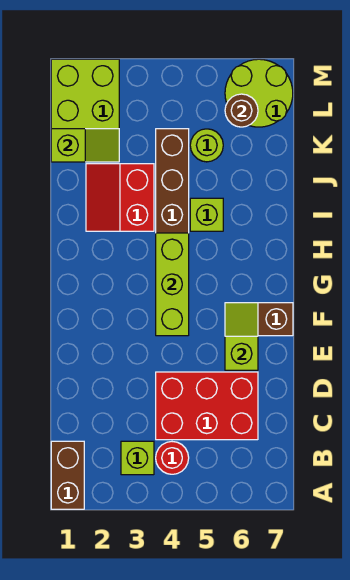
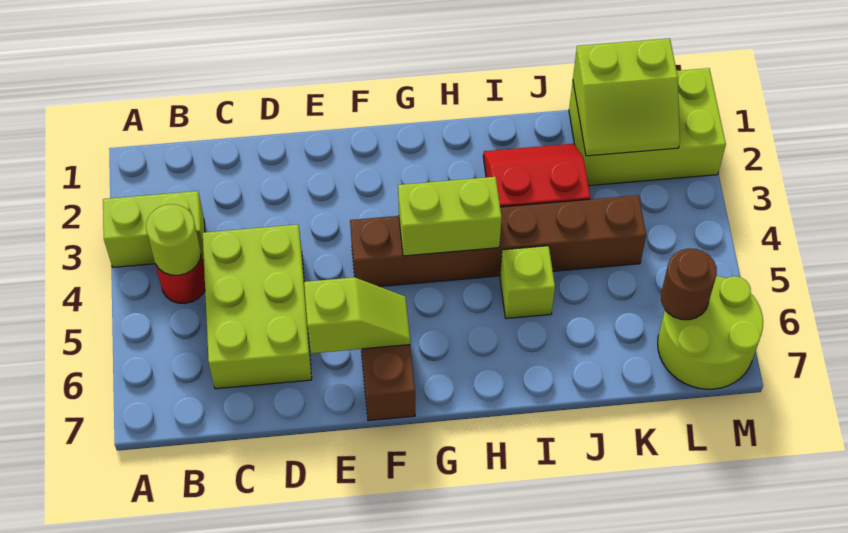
brown brick A1:B1 level 1 -> none
lime brick B3 level 1 -> lime brick A3:B3 level 1
red brick C4:D6 level 1 -> lime brick C4:D6 level 1
lime brick F4:H4 level 2 -> lime brick G4:H4 level 2
lime slope K1:K2 level 2 top 1 -> lime slope K1:L2 level 2 top 1
lime round brick K5 level 1 -> lime round brick B4 level 2

